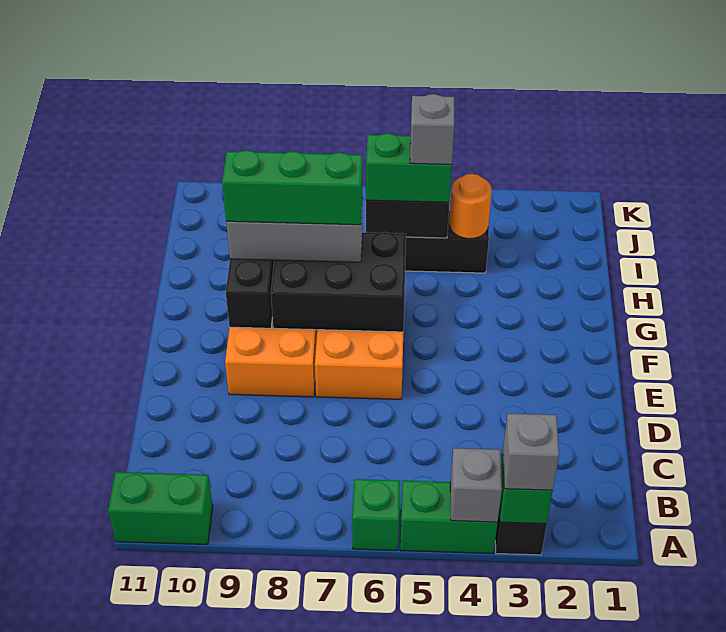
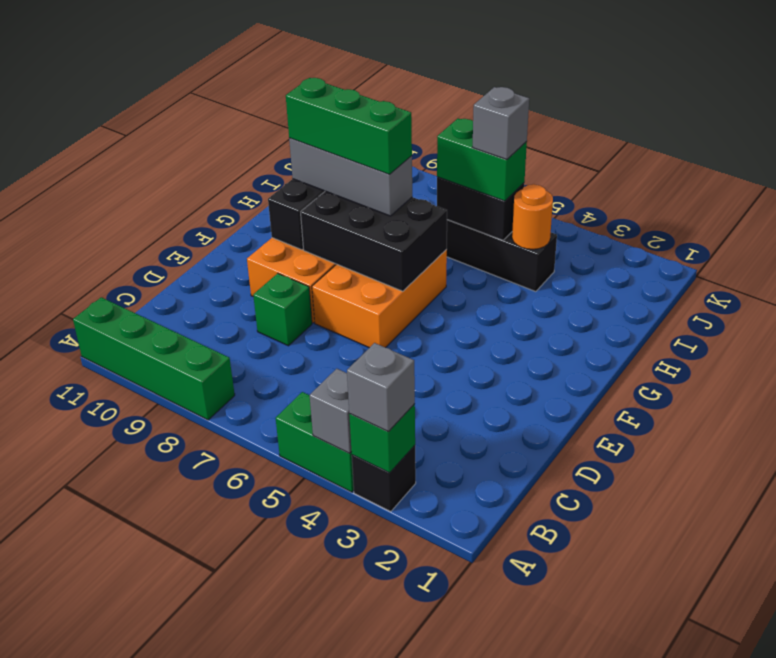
green brick A6 level 1 -> green brick D8 level 1
green brick A10:A11 level 1 -> green brick A8:A11 level 1

